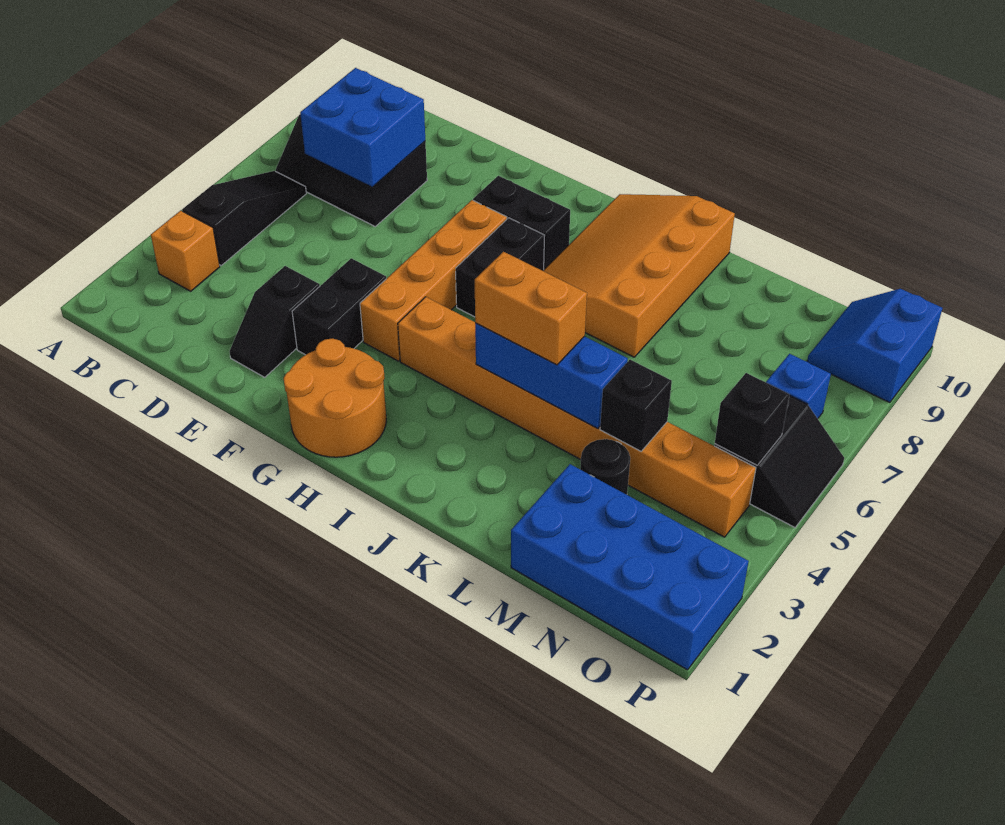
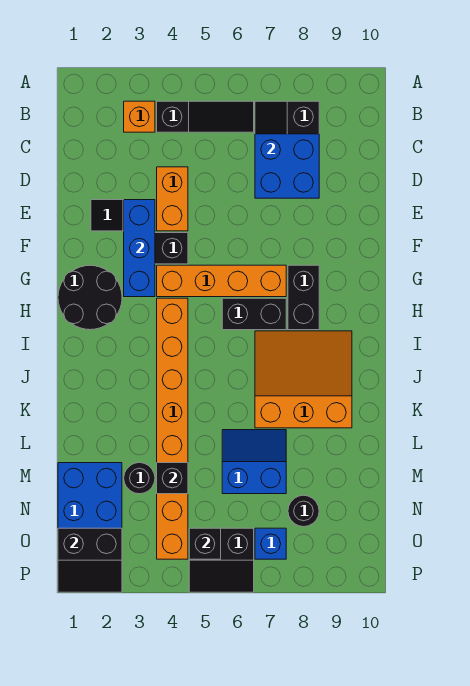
orange round brick G1:H2 level 1 -> black round brick G1:H2 level 1
orange slope I7:K10 level 1 top K -> orange slope I7:K9 level 1 top K
blue brick J4:L4 level 2 -> blue brick E3:G3 level 2
orange brick J4:K4 level 3 -> orange brick D4:E4 level 1
none -> black round brick N8 level 1
none -> black slope O1:P2 level 2 top O
blue slope O9:P10 level 1 top P -> blue slope L6:M7 level 1 top M

